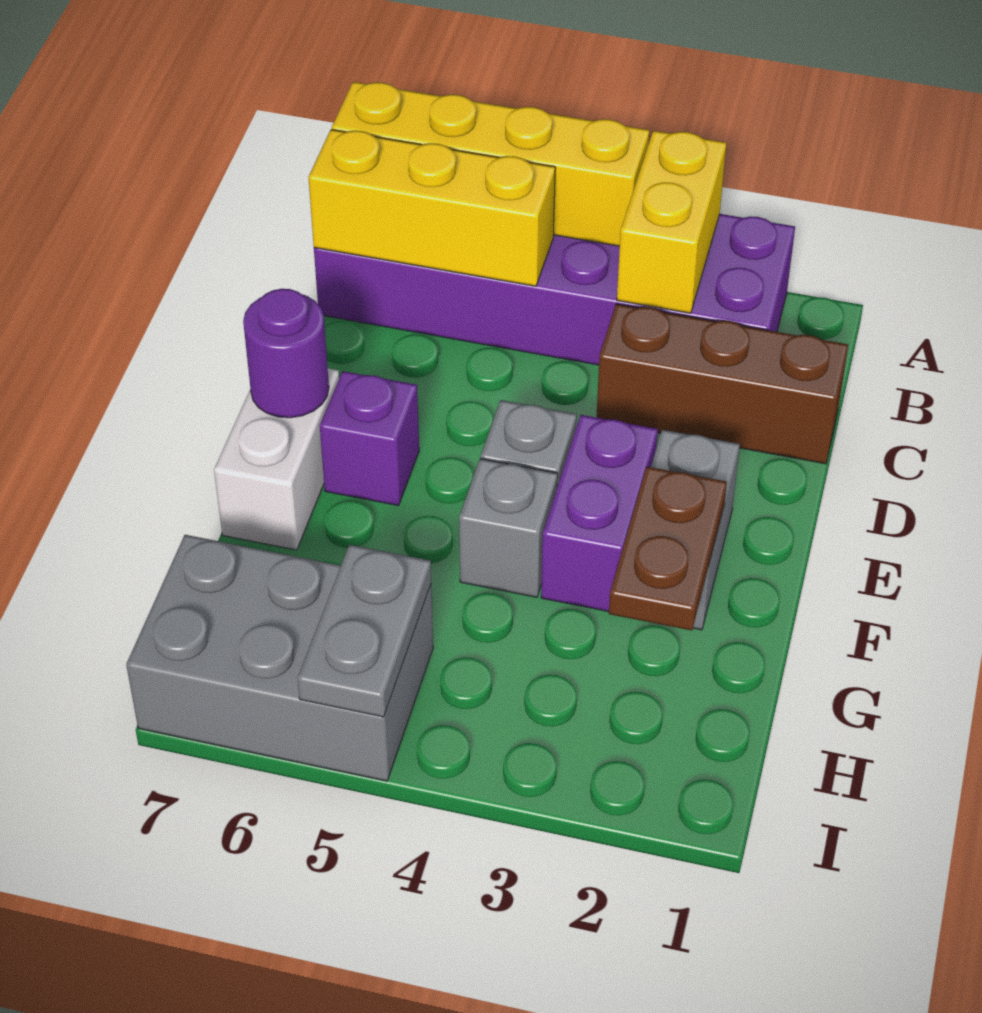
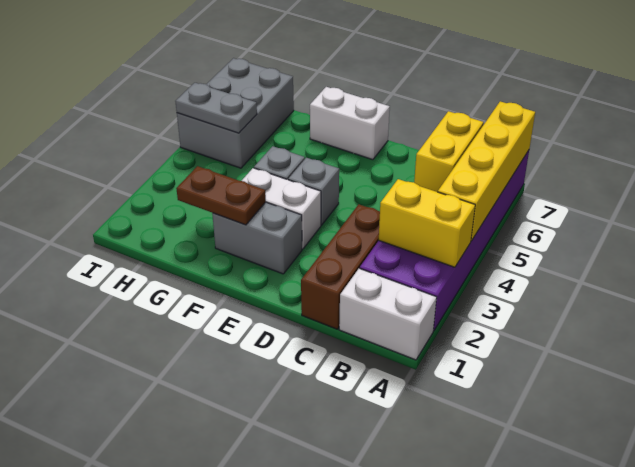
none -> white brick A1:B1 level 1
yellow brick B5:B7 level 2 -> yellow brick B5:B6 level 2
purple brick E3:F3 level 1 -> white brick E3:F3 level 1
purple brick E6 level 1 -> none
purple round brick E7 level 2 -> none

